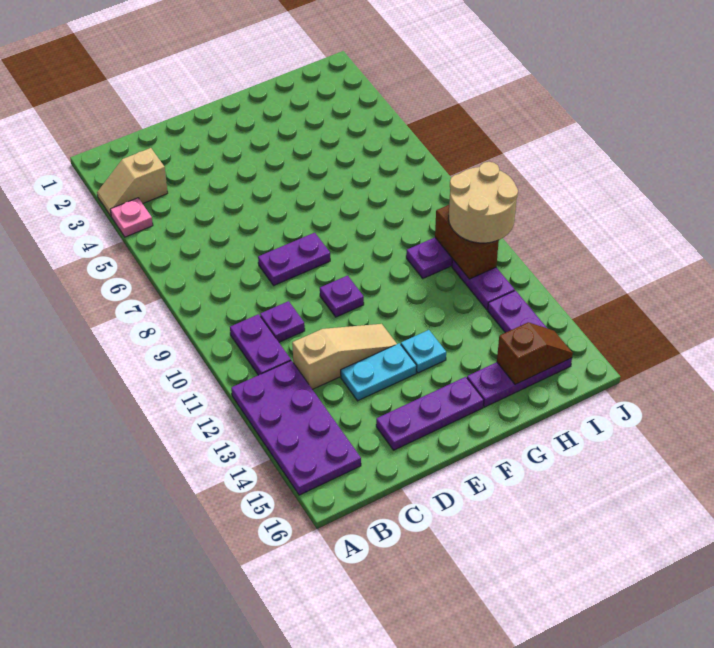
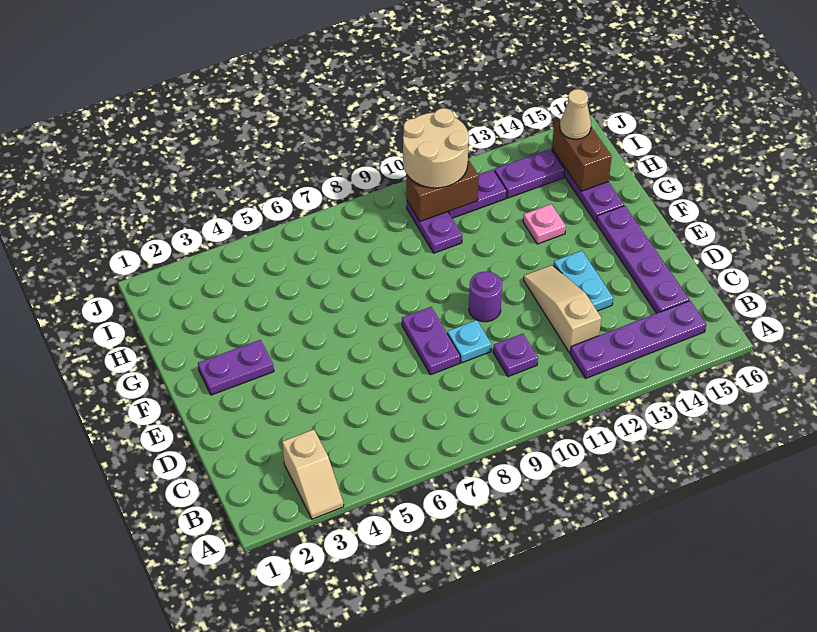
pink plate A4 level 1 -> pink plate G13 level 1
purple plate A12:B15 level 1 -> purple plate B12:B15 level 1
purple plate B10:B11 level 1 -> purple plate F2:F3 level 1
purple plate D15:F15 level 1 -> purple plate C15:F15 level 1
purple plate E10 level 1 -> purple round brick E10 level 1
cyan plate F13 level 1 -> cyan plate D9 level 1
brown slope H15:I15 level 2 top H -> brown brick H15:I15 level 2
none -> tan cone I15 level 3

